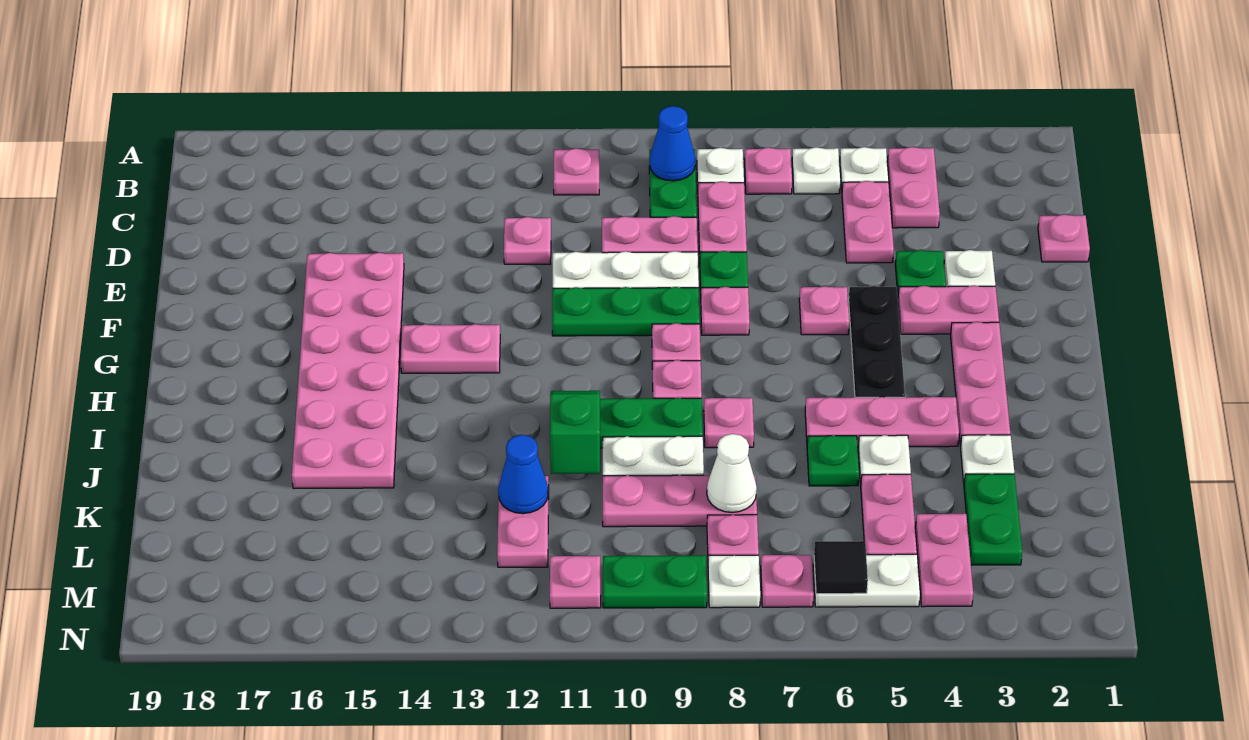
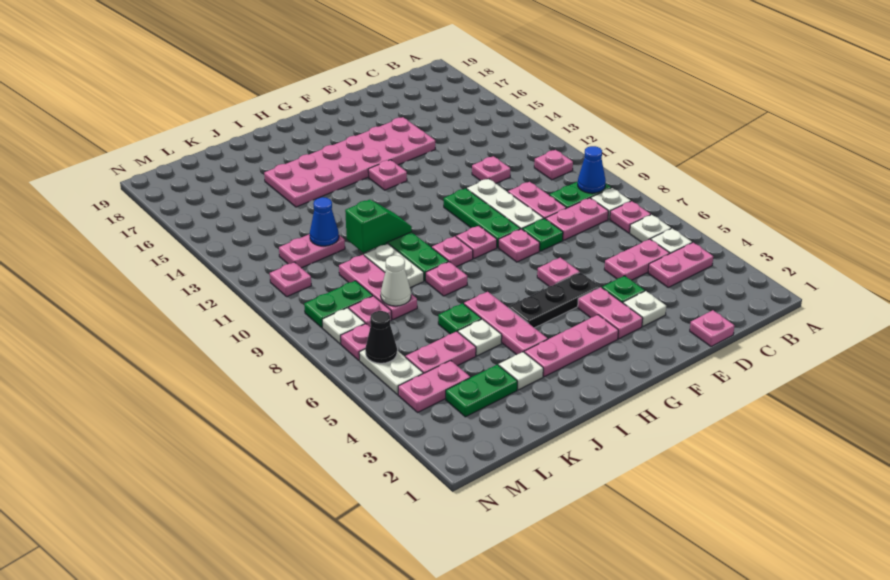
pink plate G13:G14 level 1 -> pink plate G14 level 1
black tile M6 level 2 -> black cone M6 level 2
green plate M9:M10 level 1 -> green plate L9:M9 level 1

